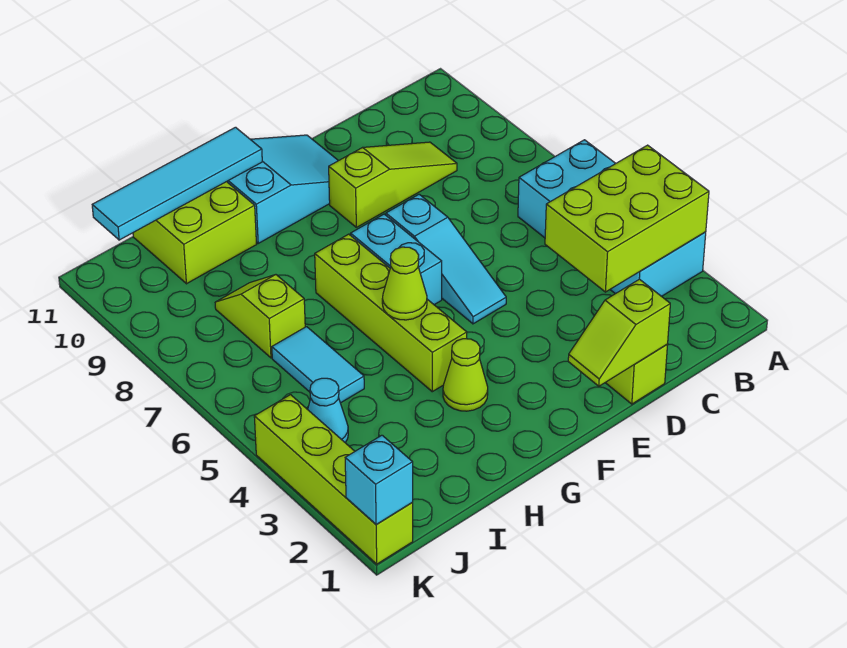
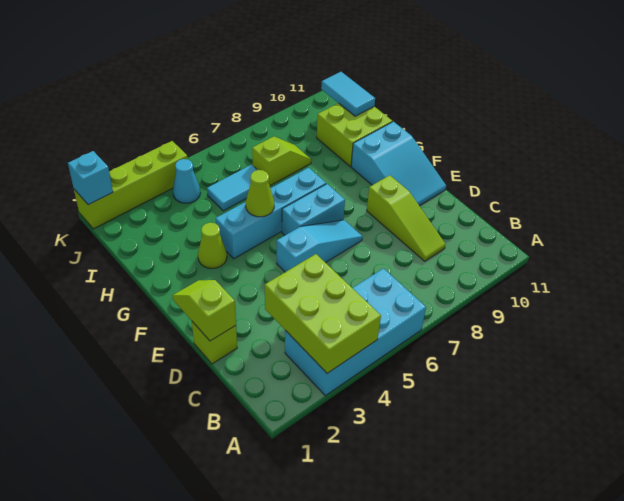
cyan slope E5:E7 level 1 top 7 -> cyan slope E5:E7 level 1 top 5
lime brick G4:G7 level 1 -> cyan brick G4:G7 level 1
cyan tile G11:J11 level 2 -> cyan tile I11:J11 level 2

